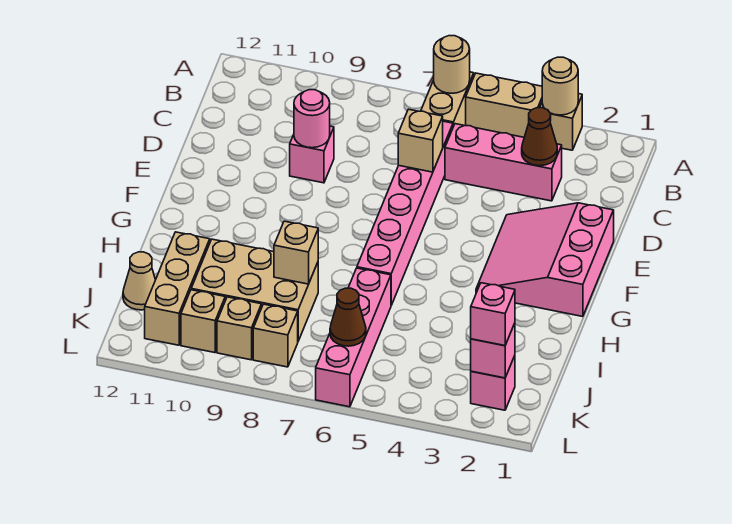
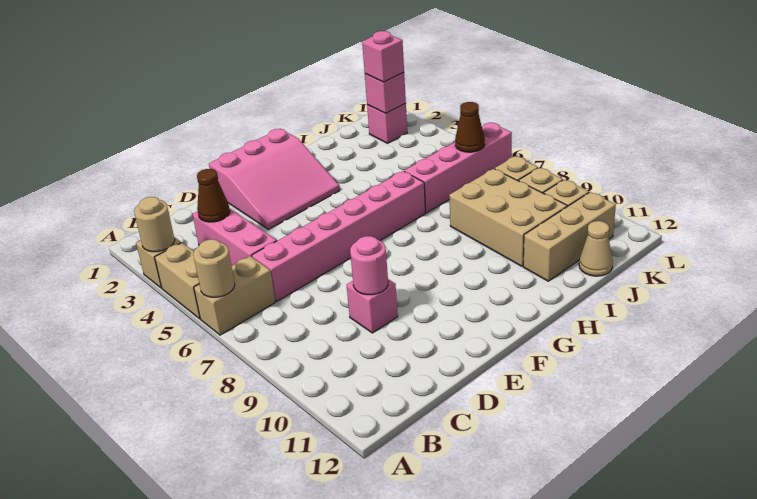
tan brick D6 level 2 -> none
tan brick I8 level 2 -> none

